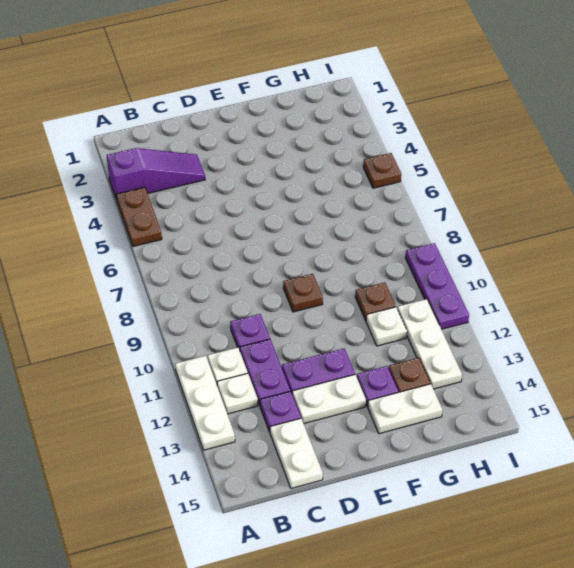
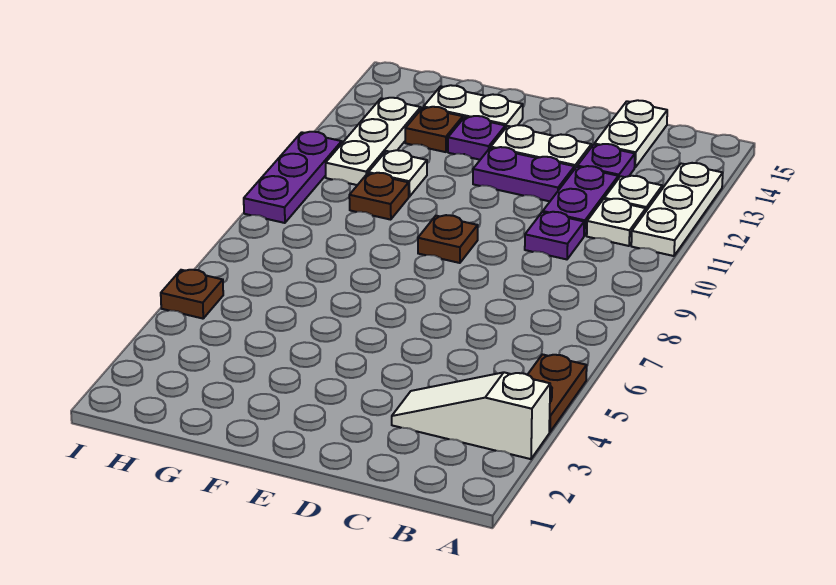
purple slope A3:C3 level 1 top A -> white slope A3:C3 level 1 top A

